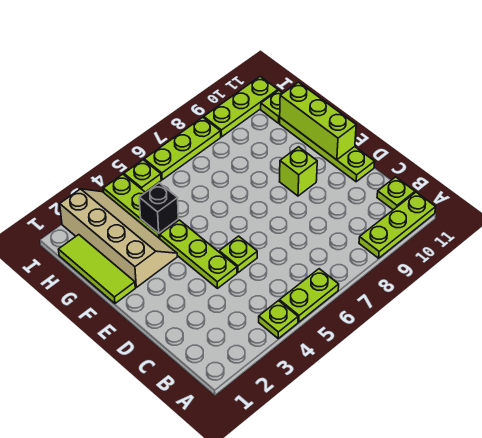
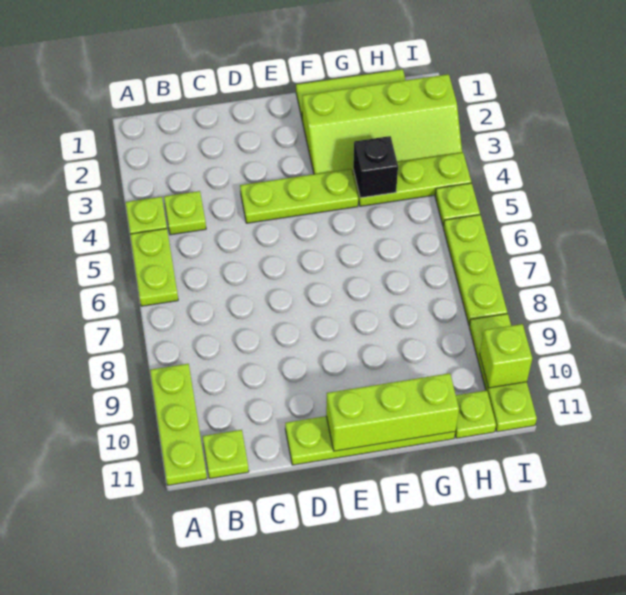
lime plate D5 level 1 -> lime plate B4 level 1
lime brick E9 level 1 -> lime brick I10 level 2
tan slope F2:I3 level 1 top 2 -> lime slope F2:I3 level 1 top 2

